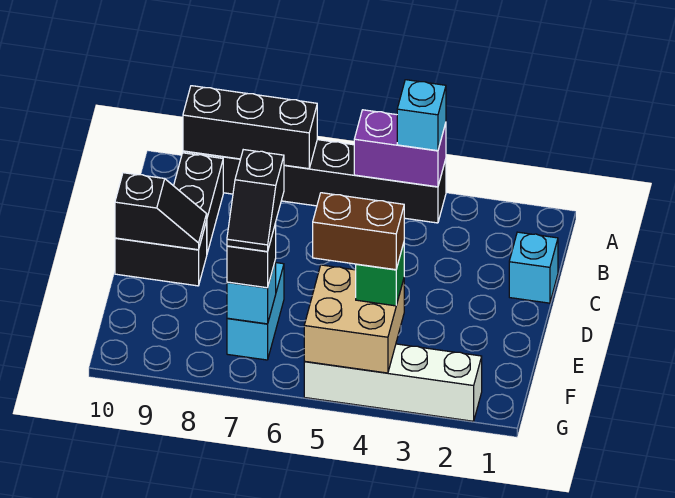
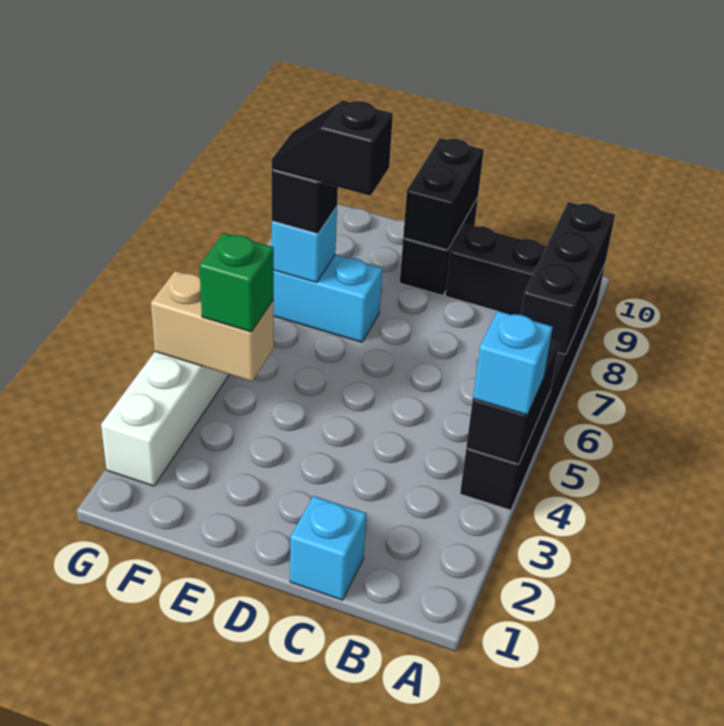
purple brick A4:A5 level 2 -> black brick A4:A5 level 2
black slope D9:D10 level 2 top 10 -> black brick D9:D10 level 2
tan brick F4:G5 level 2 -> tan brick F4:G4 level 2
brown brick F4:F5 level 4 -> none

